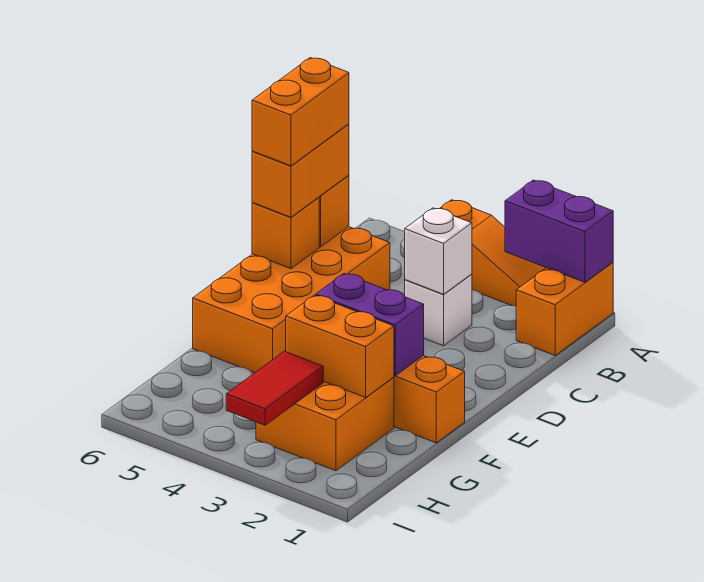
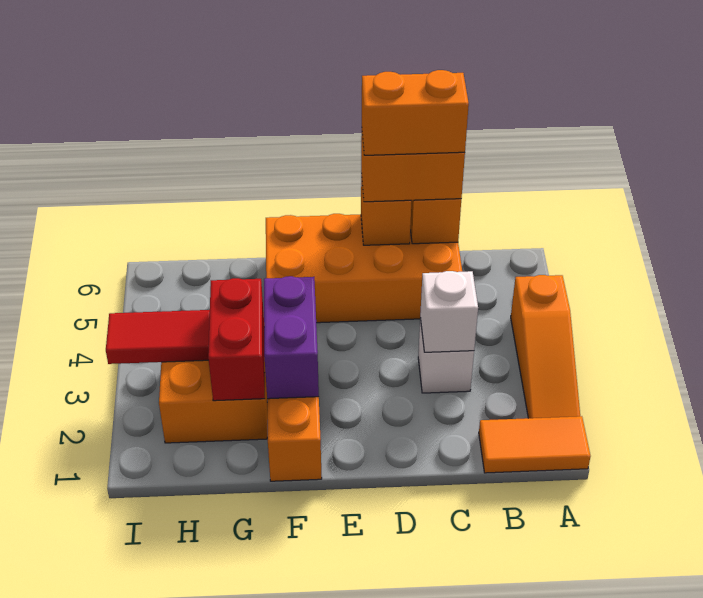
orange brick A1:B1 level 1 -> orange tile A1:B1 level 1
purple brick A1:A2 level 2 -> none
orange brick G2:G3 level 2 -> red brick G2:G3 level 2

